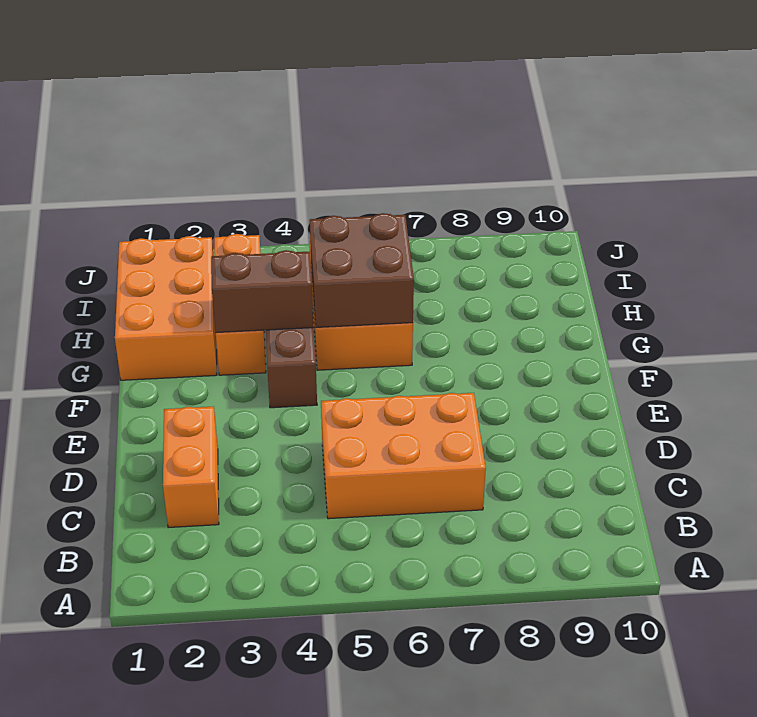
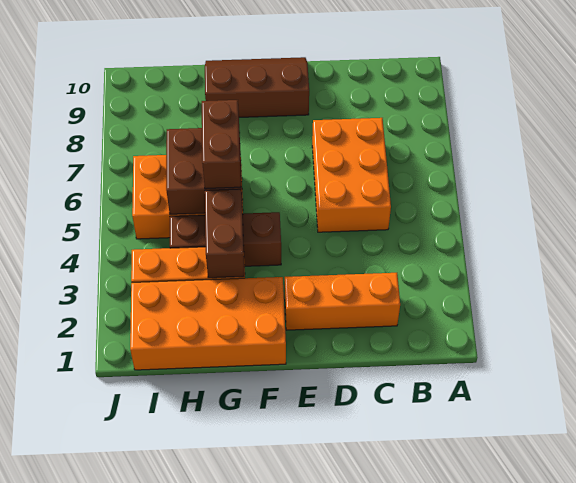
orange brick C2:D2 level 1 -> orange brick C2:E2 level 1
none -> brown slope E9:G10 level 1 top 9
orange brick G1:I2 level 1 -> orange brick F1:I2 level 1
none -> brown brick G5:G6 level 3

